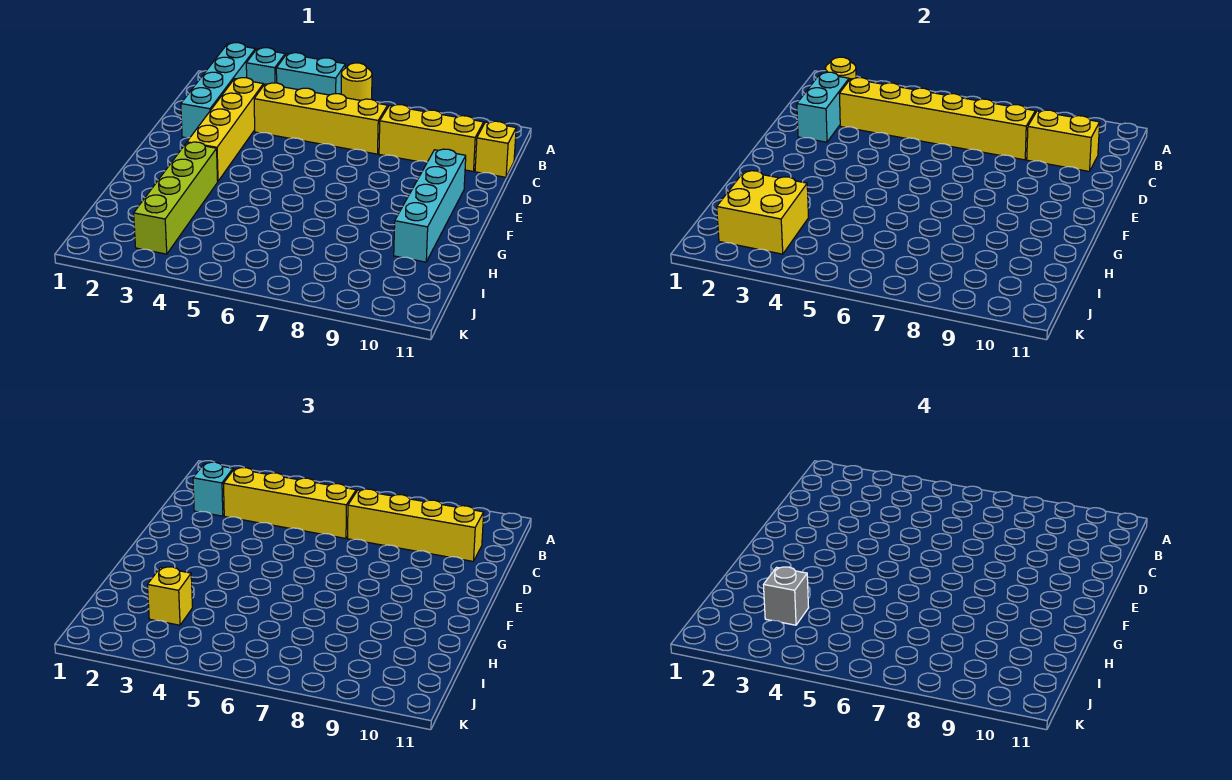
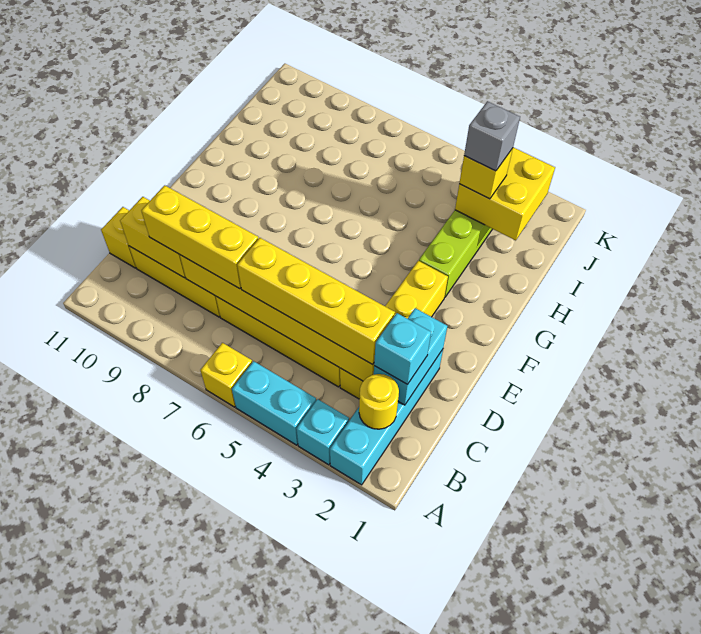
yellow round brick A6 level 1 -> yellow brick A6 level 1
yellow brick C7:C10 level 3 -> yellow brick C7:C9 level 3
cyan brick E10:H10 level 1 -> none

